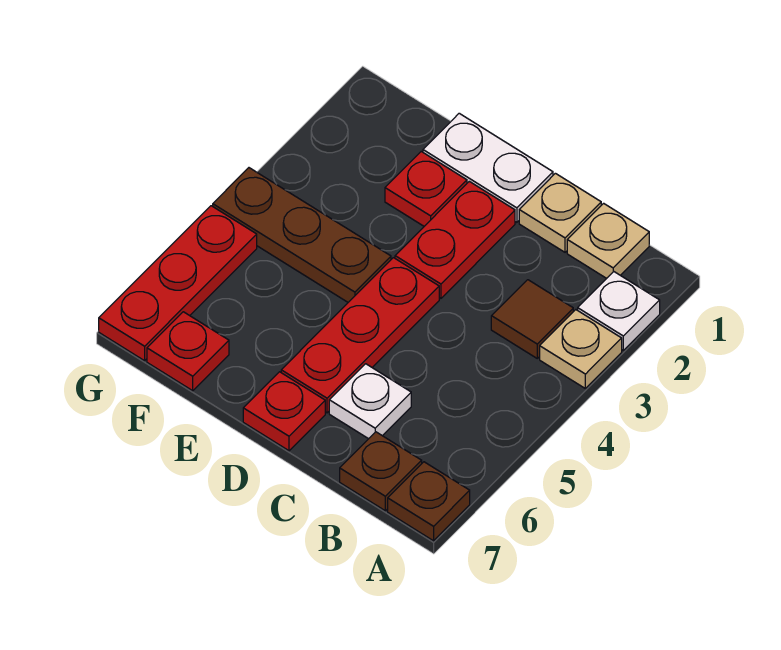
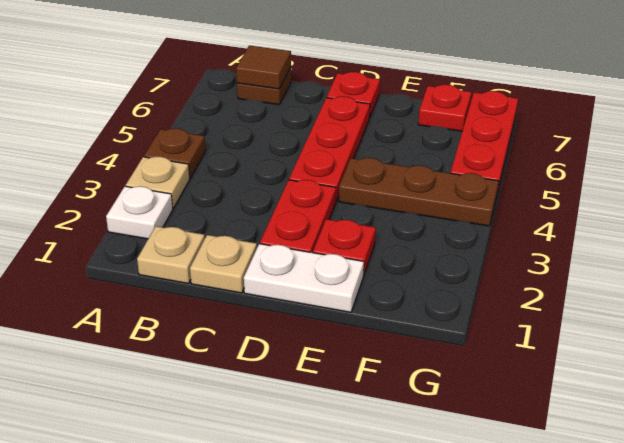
brown plate A7 level 1 -> brown plate A4 level 1
brown tile B3 level 1 -> brown tile B7 level 2
white plate C6 level 1 -> none

